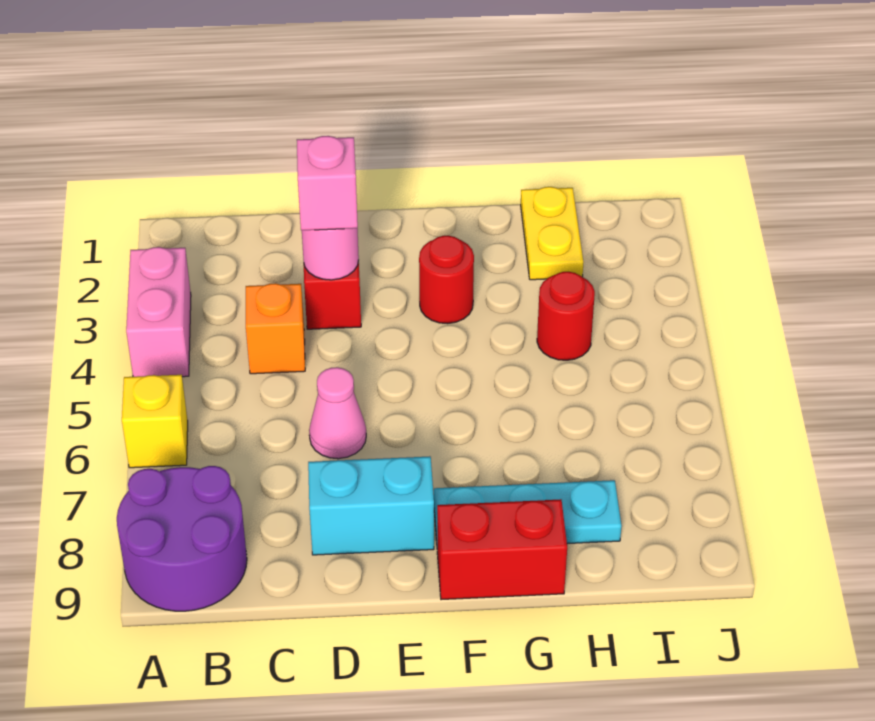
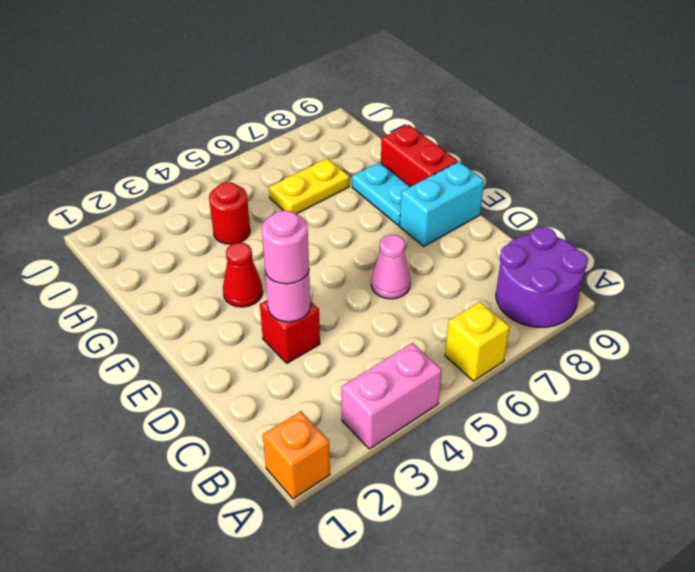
orange brick C4 level 1 -> orange brick A1 level 1
pink brick D3 level 3 -> pink round brick D3 level 3
cyan brick D8:E8 level 1 -> cyan brick E8:E9 level 1
red round brick F3 level 1 -> red cone F3 level 1
cyan plate F8:H8 level 1 -> cyan plate F8:G8 level 1
yellow plate H1:H2 level 1 -> yellow plate H6:H7 level 1

